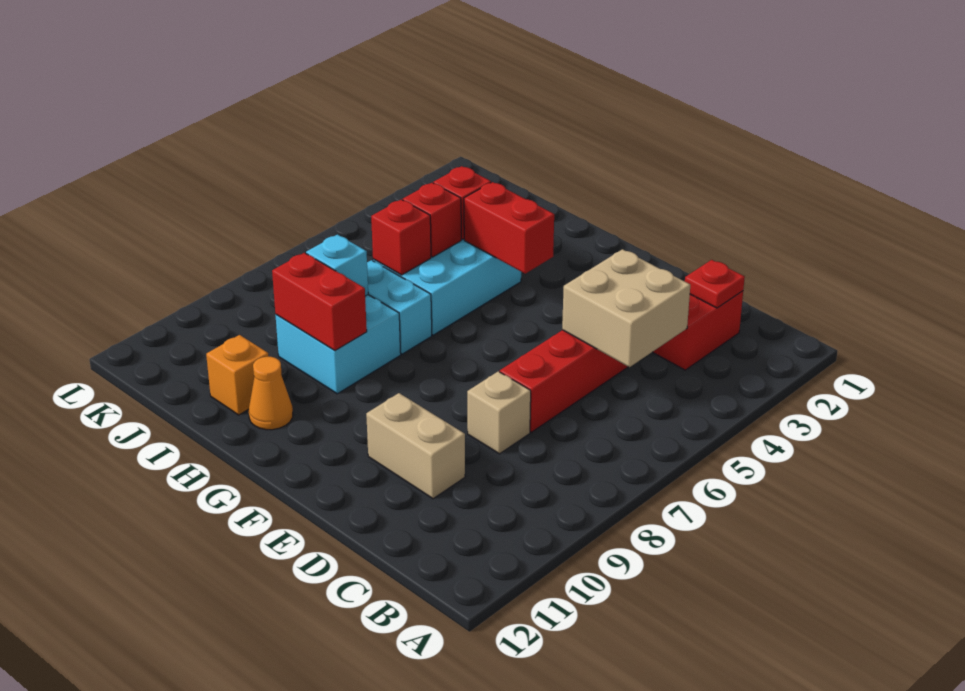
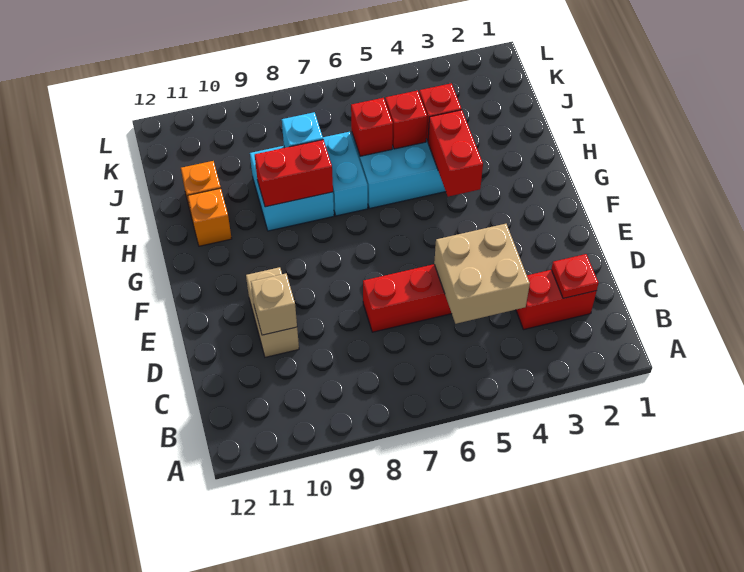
tan brick D8 level 1 -> tan brick D10 level 2
red brick H9:I9 level 2 -> red brick H8:H9 level 2
orange cone H11 level 1 -> orange brick H11 level 1

